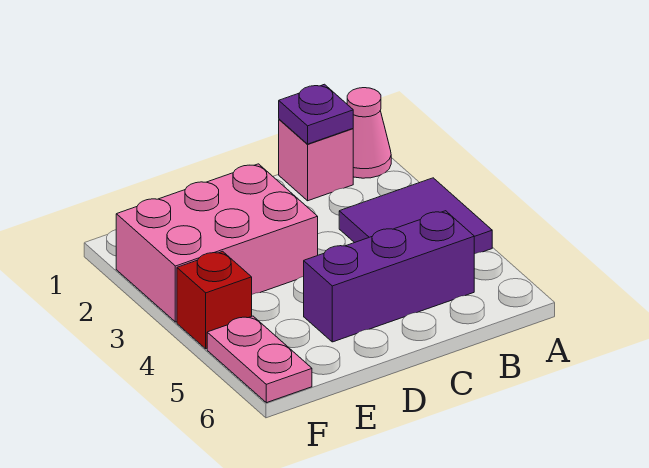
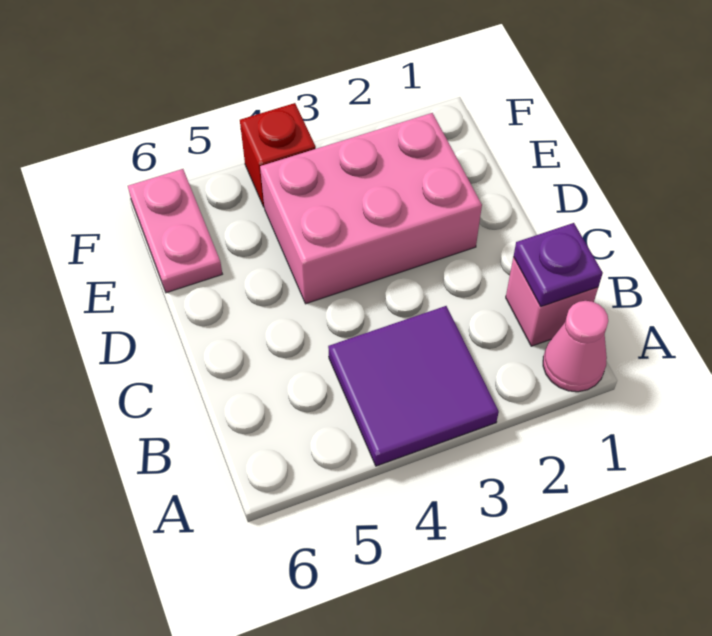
purple brick B5:D5 level 1 -> none
pink brick D2:F3 level 1 -> pink brick D2:E4 level 1
pink plate F5:F6 level 1 -> pink plate E6:F6 level 1

